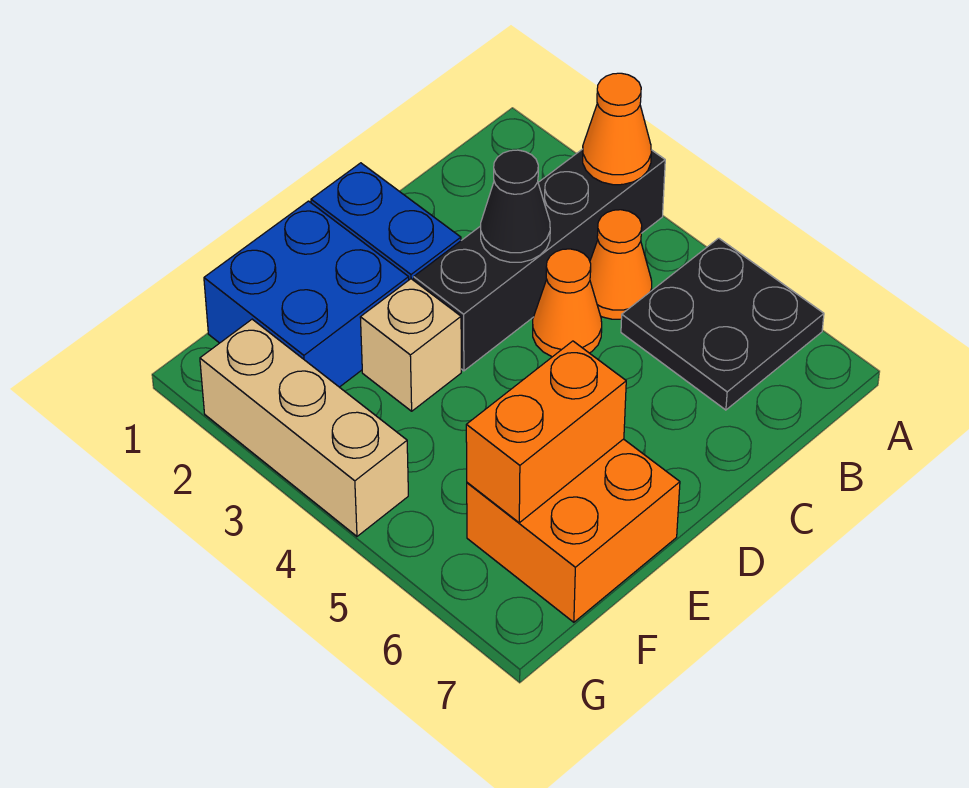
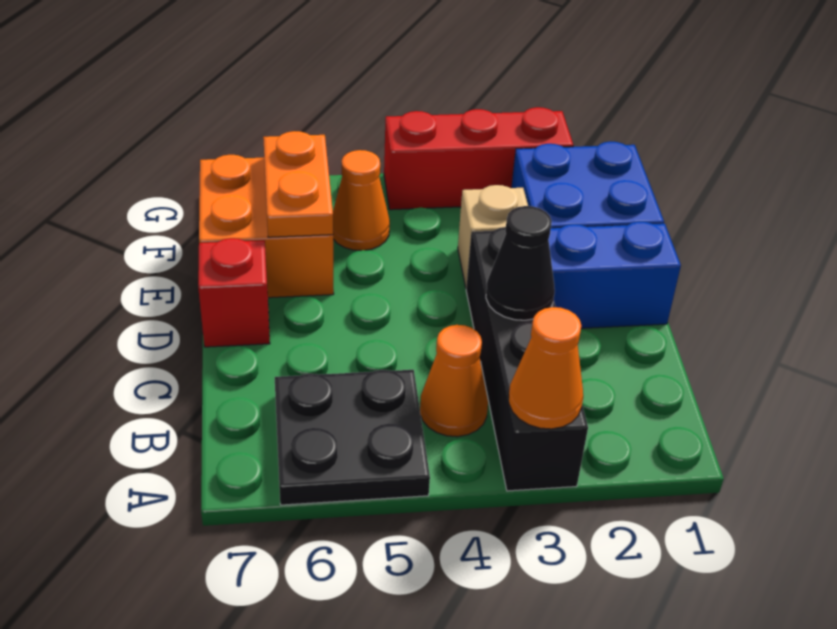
orange cone C4 level 1 -> orange cone F5 level 1
none -> red brick D7 level 1
orange brick E6:F6 level 2 -> orange plate E6:F6 level 2
tan brick G2:G4 level 1 -> red brick G2:G4 level 1

